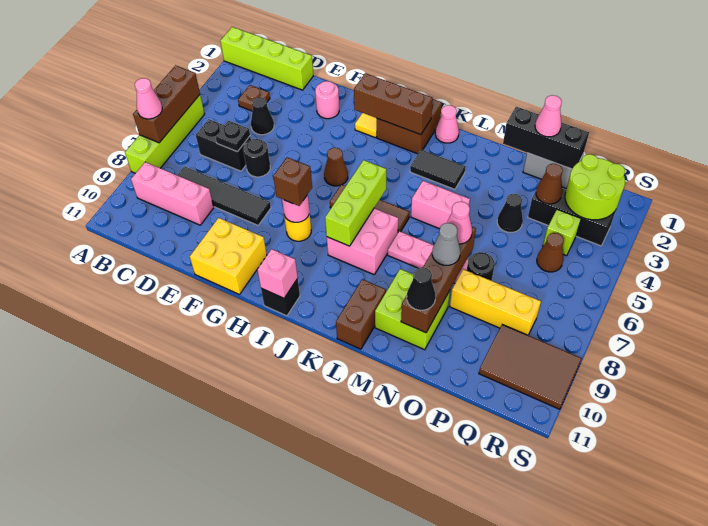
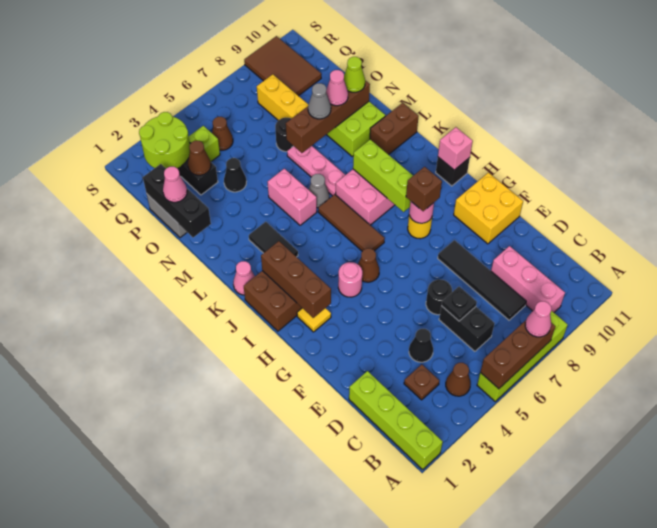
none -> brown cone B4 level 1
pink round brick F2 level 1 -> pink round brick H4 level 1
lime brick J6:J8 level 2 -> lime brick I8:K8 level 2
none -> grey cone L6 level 1
pink cone N7 level 3 -> pink cone N9 level 3
black cone N10 level 3 -> lime cone N10 level 3

